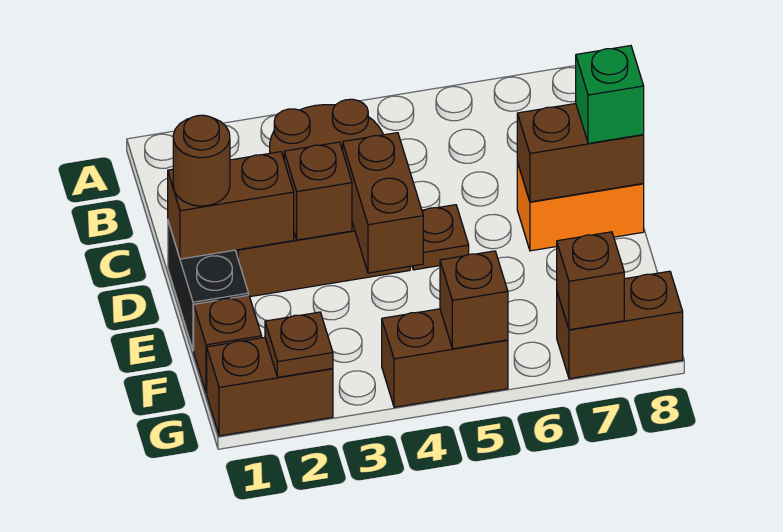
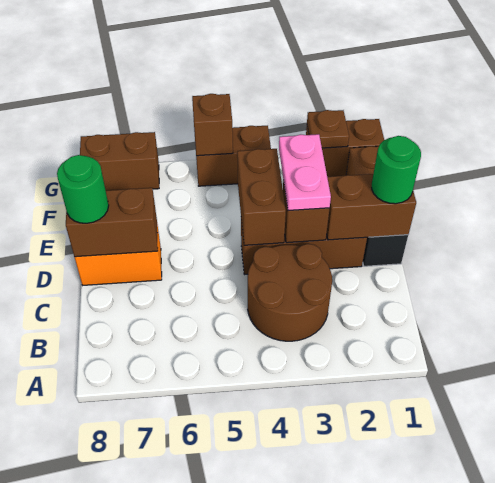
brown round brick D1 level 3 -> green round brick D1 level 3
none -> pink plate D3:E3 level 3
brown plate D5 level 1 -> none
green brick D8 level 3 -> green round brick D8 level 3
brown brick G7 level 2 -> none

